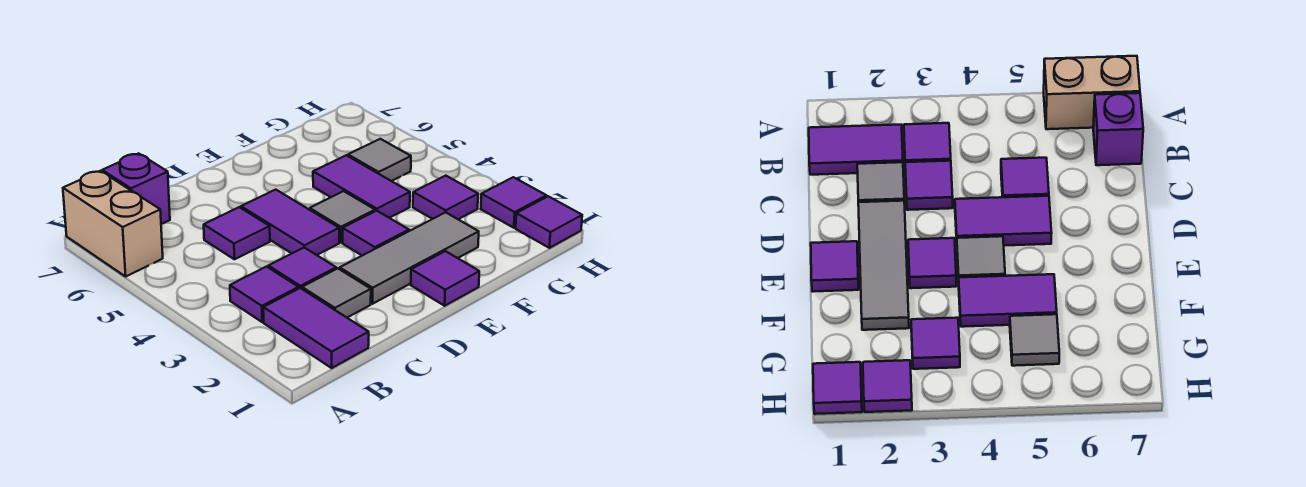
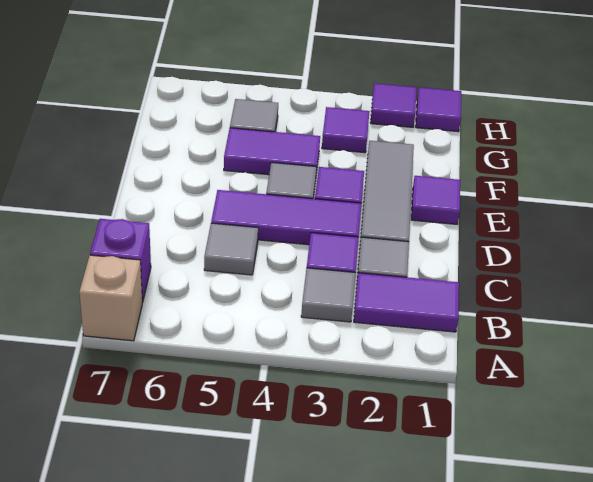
tan brick A6:A7 level 1 -> tan brick A7 level 1
purple tile B3 level 1 -> grey tile B3 level 1
purple tile C5 level 1 -> grey tile C5 level 1
purple tile D4:D5 level 1 -> purple tile D3:D5 level 1

